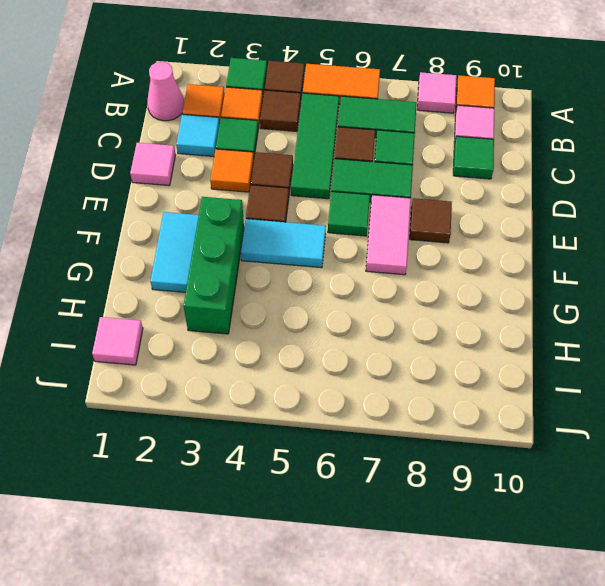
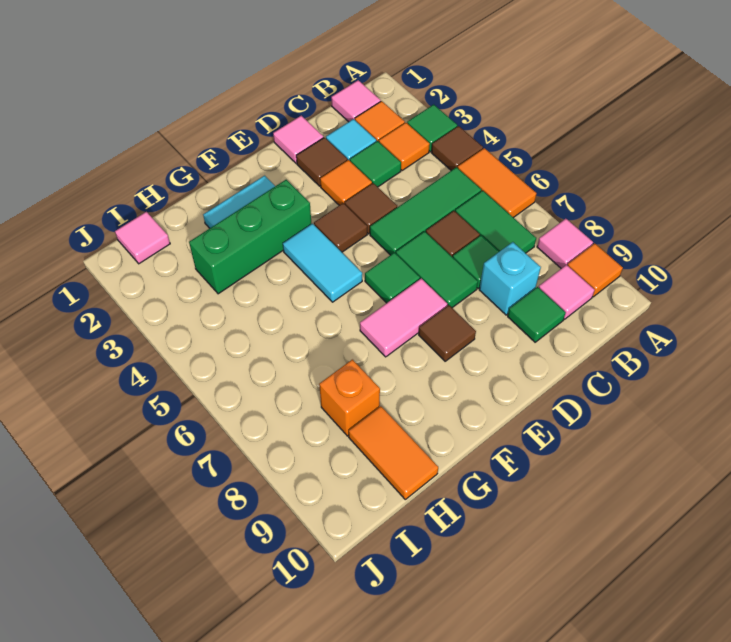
pink cone B1 level 1 -> pink tile B1 level 1
brown tile B4 level 1 -> brown tile D2 level 1
none -> cyan brick C8 level 1
none -> orange brick H8 level 1
none -> orange tile H9:H10 level 1

